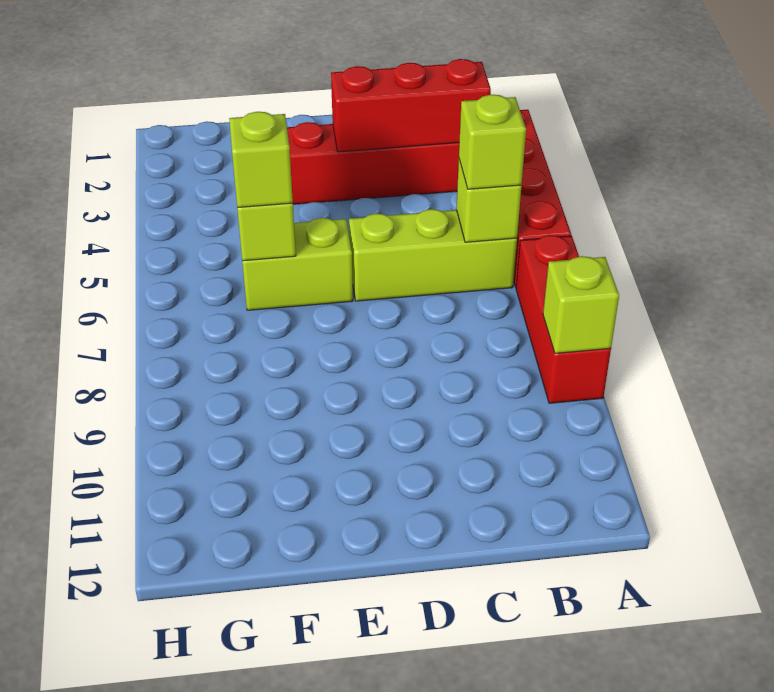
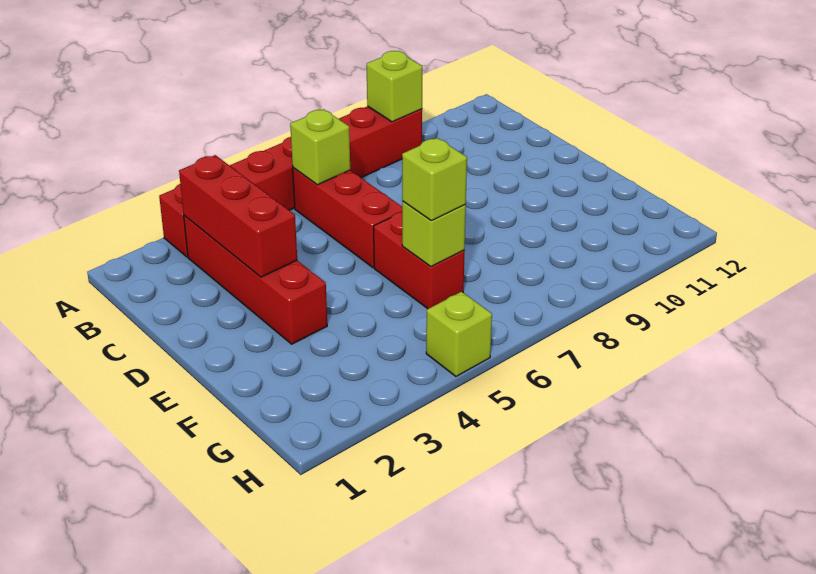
lime brick B6:D6 level 1 -> red brick B6:D6 level 1
lime brick B6 level 3 -> lime brick H5 level 1
lime brick E6:F6 level 1 -> red brick E6:F6 level 1

